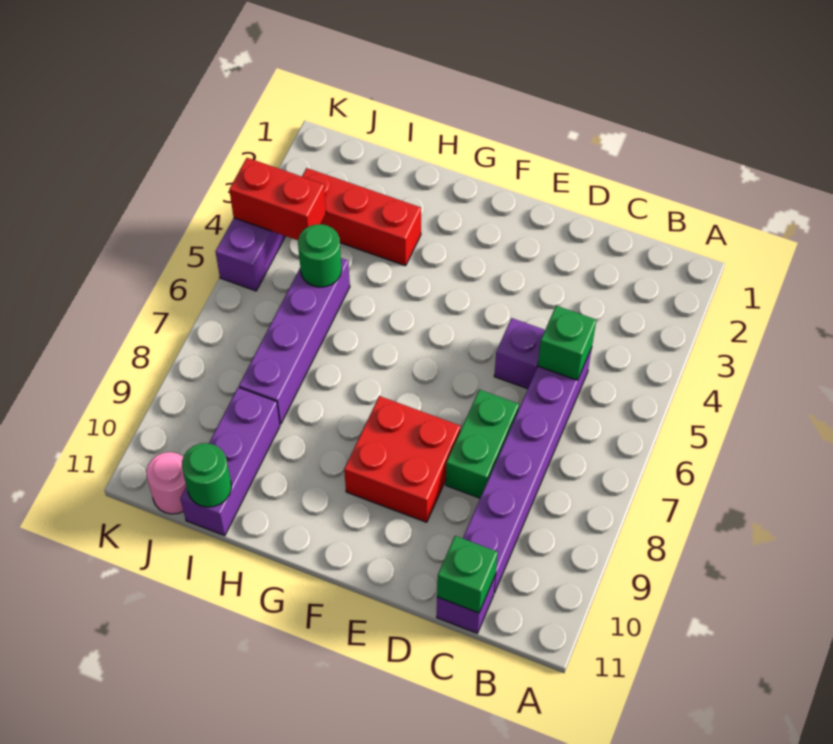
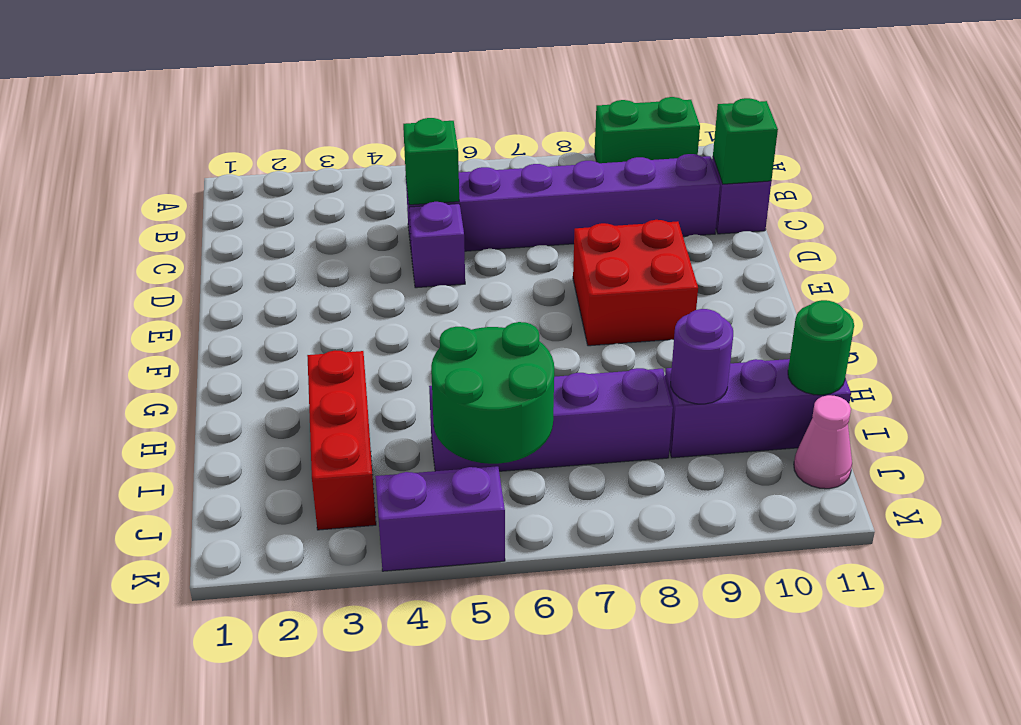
green brick D7:D8 level 1 -> green brick A9:A10 level 1
green round brick I5 level 2 -> green round brick I5:J6 level 2
none -> purple round brick I9 level 2
red brick J4:K4 level 2 -> none
pink round brick J11 level 1 -> pink cone J11 level 1

